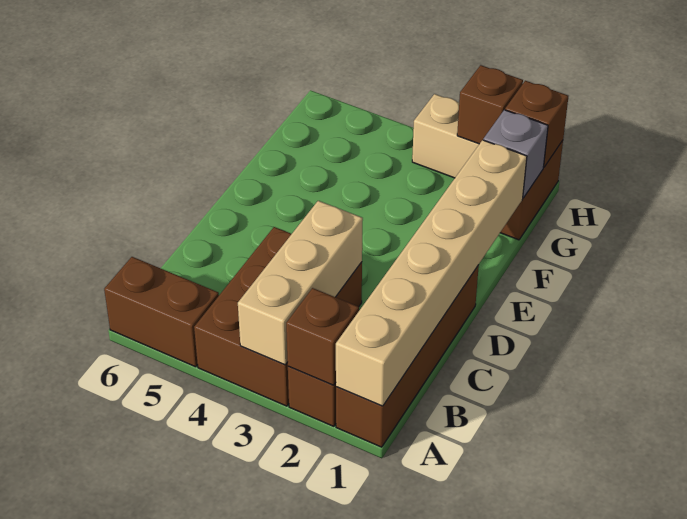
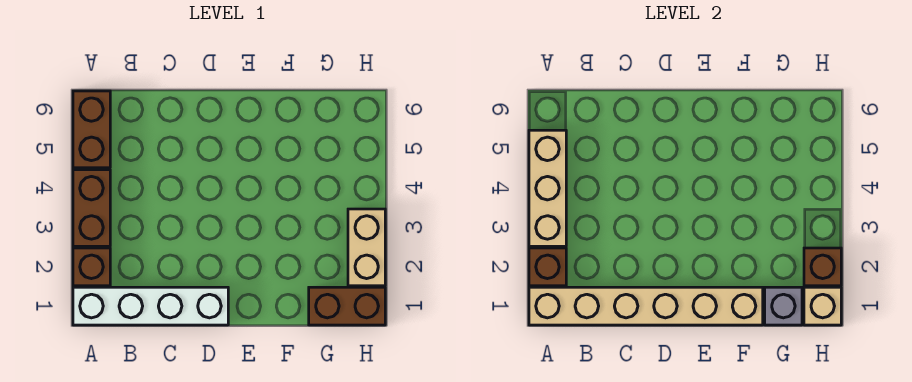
brown brick A1:D1 level 1 -> white brick A1:D1 level 1
brown brick A3:C4 level 1 -> brown brick A3:A4 level 1
tan brick A3:C3 level 2 -> tan brick A3:A5 level 2
brown brick H1 level 2 -> tan brick H1 level 2

